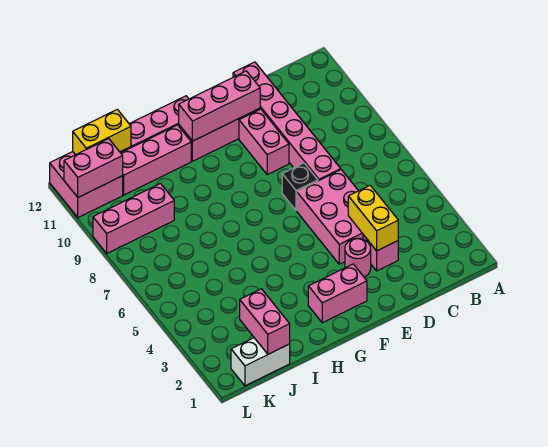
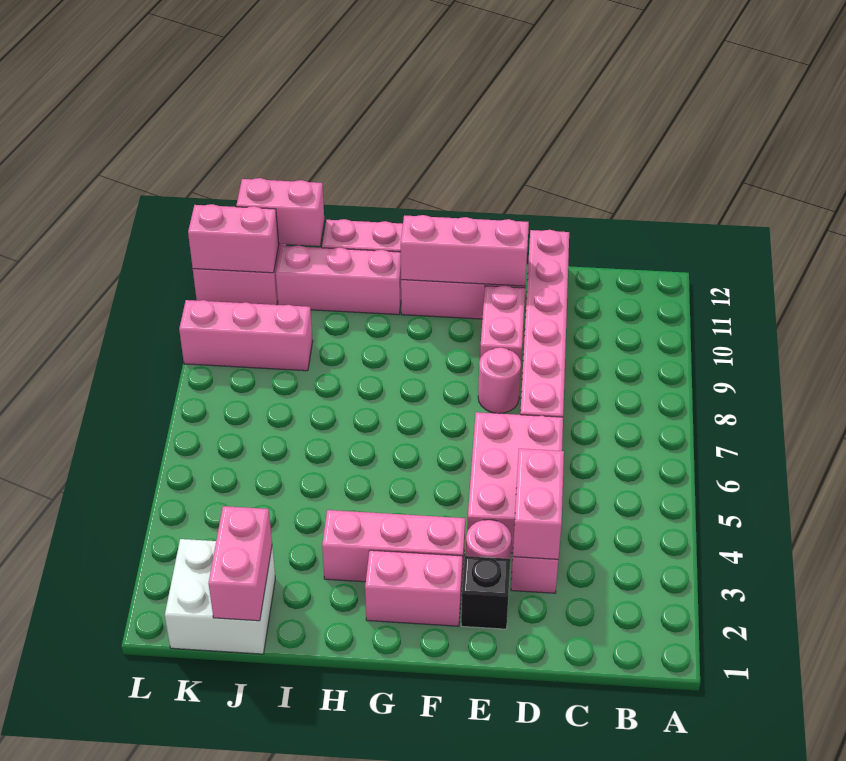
yellow brick D3:D4 level 2 -> pink brick D3:D4 level 2
black brick E7 level 1 -> black brick E2 level 1
none -> pink round brick E8 level 1
none -> pink brick F3:H3 level 1
white brick J1:K1 level 1 -> white brick J1:K2 level 1
yellow brick J12:K12 level 2 -> pink brick J12:K12 level 2

